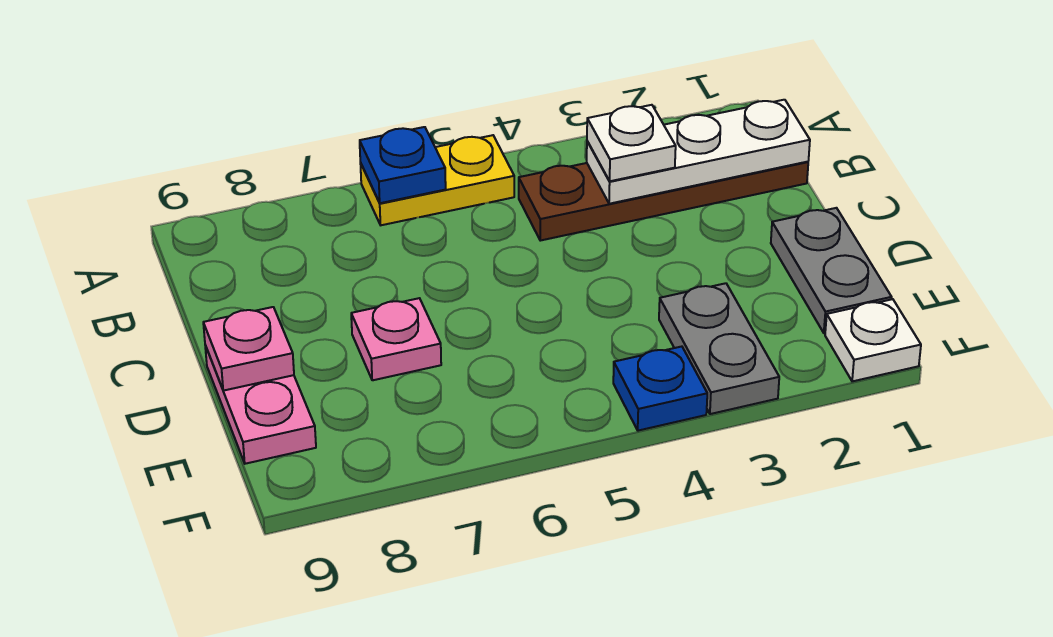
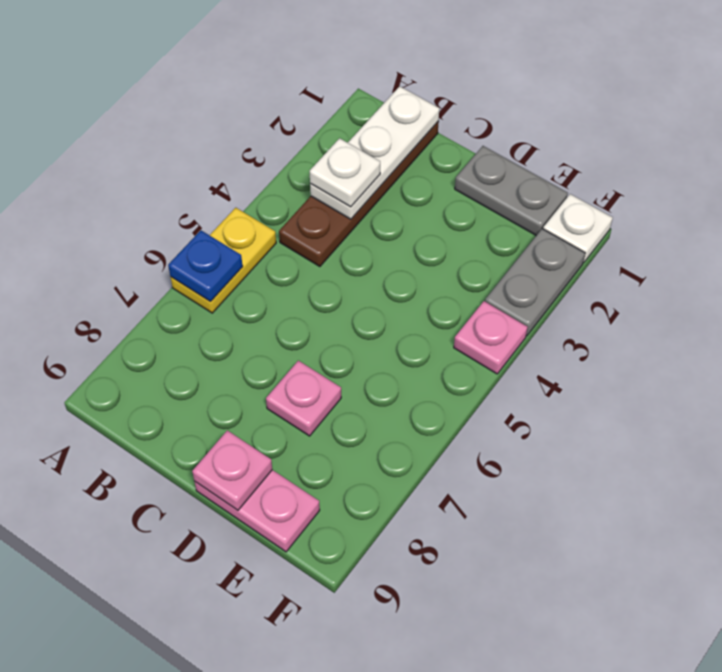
grey plate E3:F3 level 1 -> grey plate F2:F3 level 1
blue plate F4 level 1 -> pink plate F4 level 1

